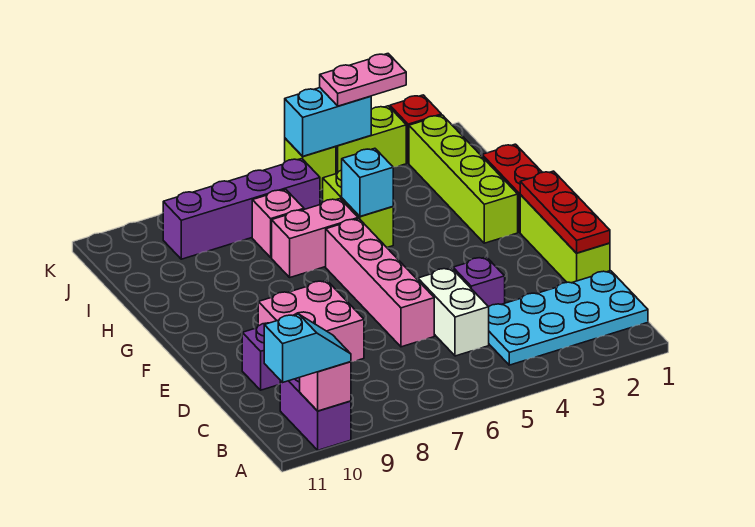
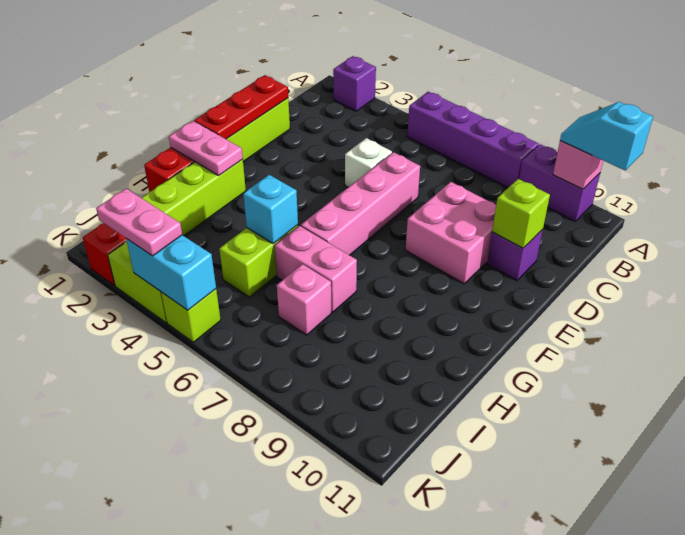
purple brick A10:B10 level 1 -> purple brick A9:A10 level 1
cyan plate B1:C4 level 1 -> none
white brick C5:D5 level 1 -> white brick D5 level 1
purple brick D4 level 1 -> purple brick A2 level 1
none -> lime brick D10 level 2
none -> pink plate G1:G2 level 2
purple brick J6:J9 level 1 -> purple brick A5:A8 level 1

